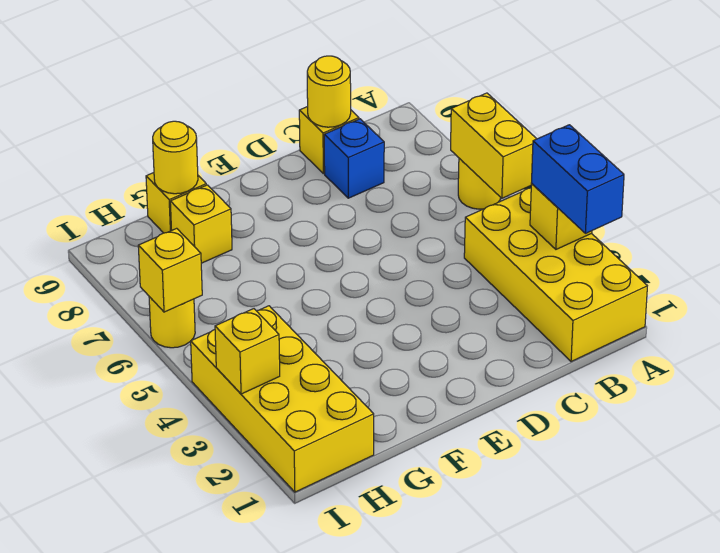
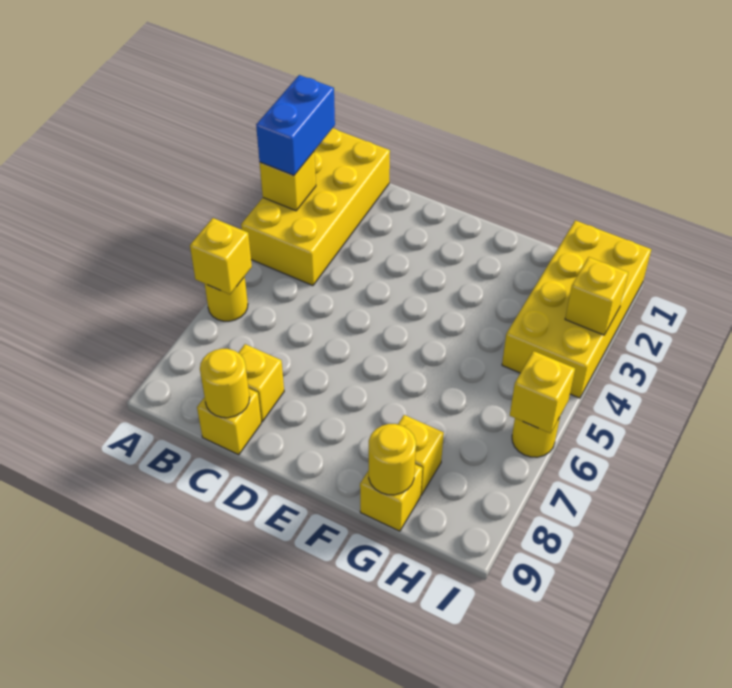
yellow brick A5:A6 level 2 -> yellow brick A6 level 2
blue brick C8 level 1 -> yellow brick C8 level 1

